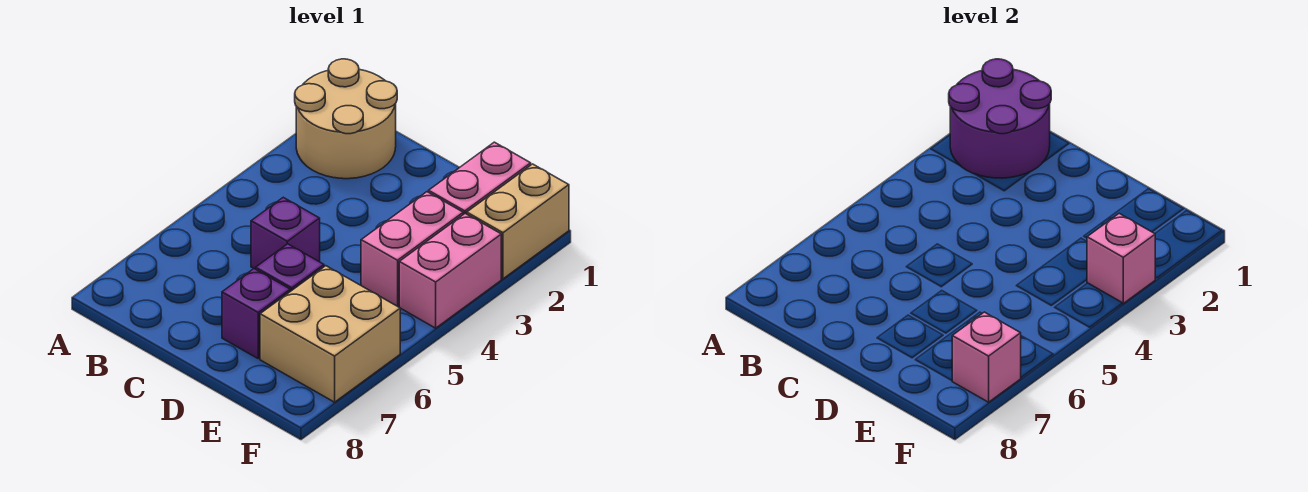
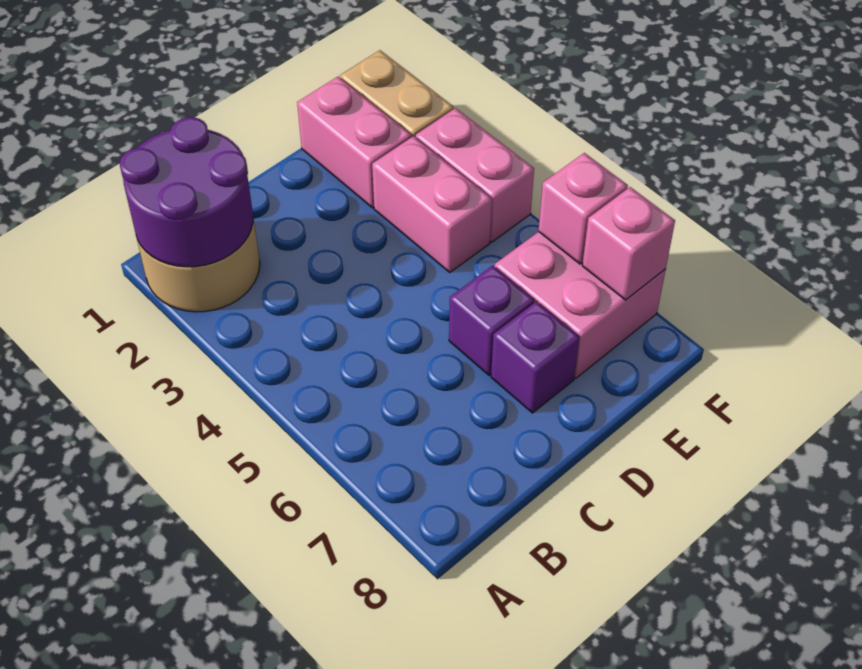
purple brick C5 level 1 -> none
tan brick E6:F7 level 1 -> pink brick E6:F7 level 1
pink brick F3 level 2 -> pink brick F6 level 2

